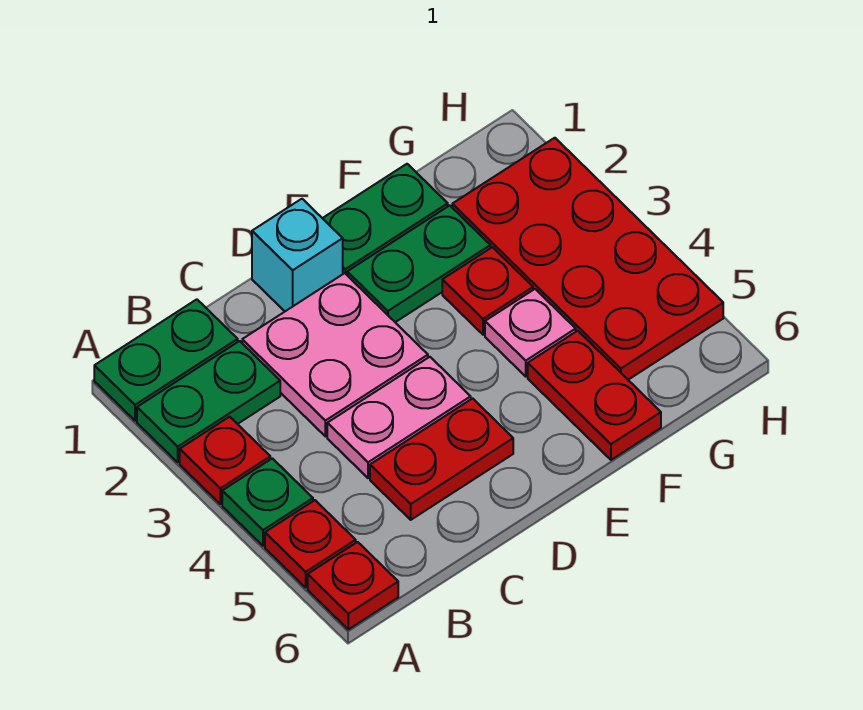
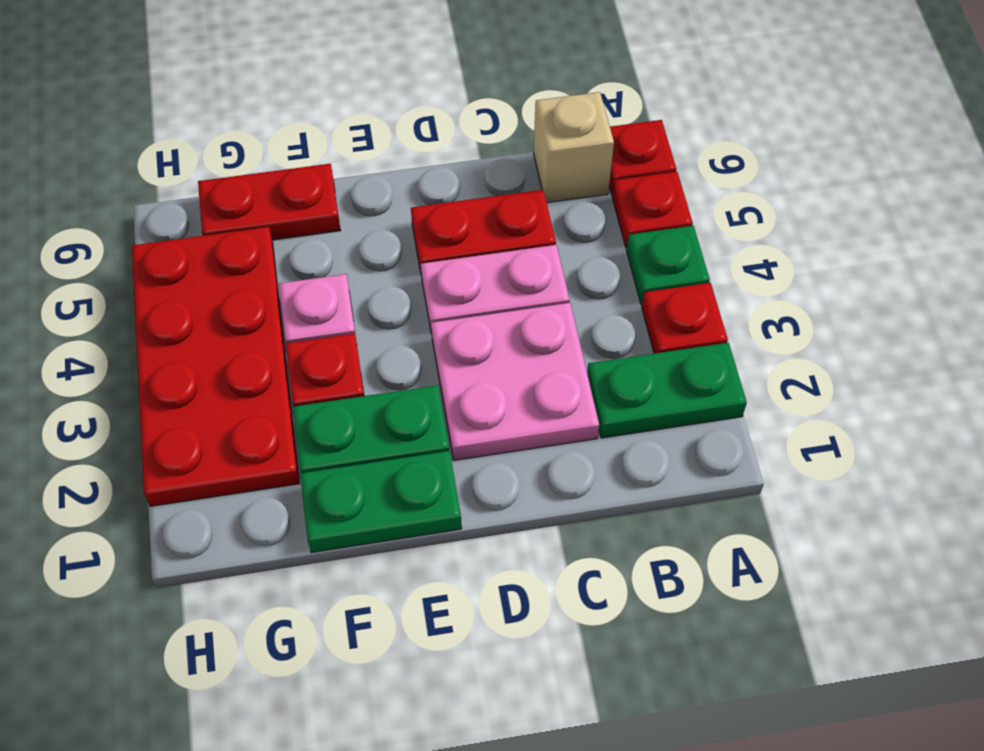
green plate A1:B1 level 1 -> none
none -> tan brick B6 level 1
cyan brick D1 level 1 -> none
red plate F5:F6 level 1 -> red plate F6:G6 level 1

